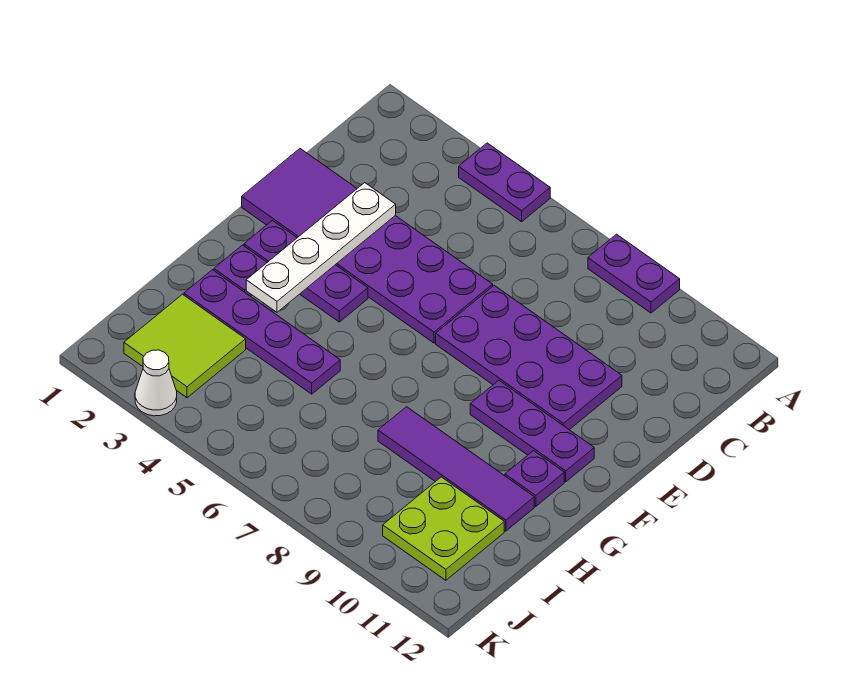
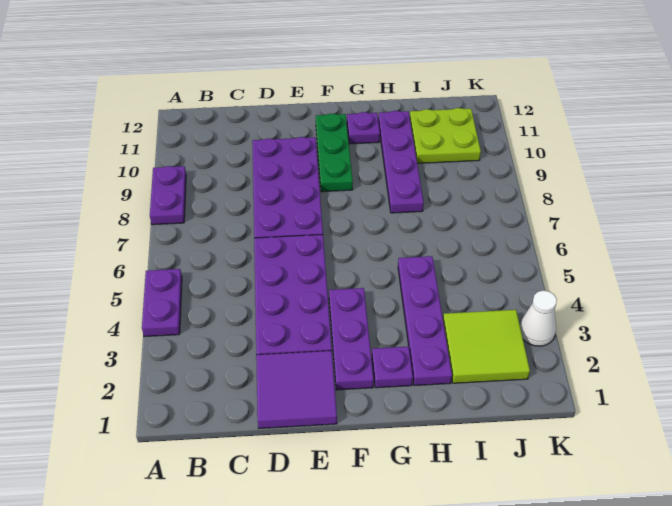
white plate D3:G3 level 2 -> none
purple plate F9:F11 level 1 -> green plate F9:F11 level 1
purple tile H8:H11 level 1 -> purple plate H8:H11 level 1

